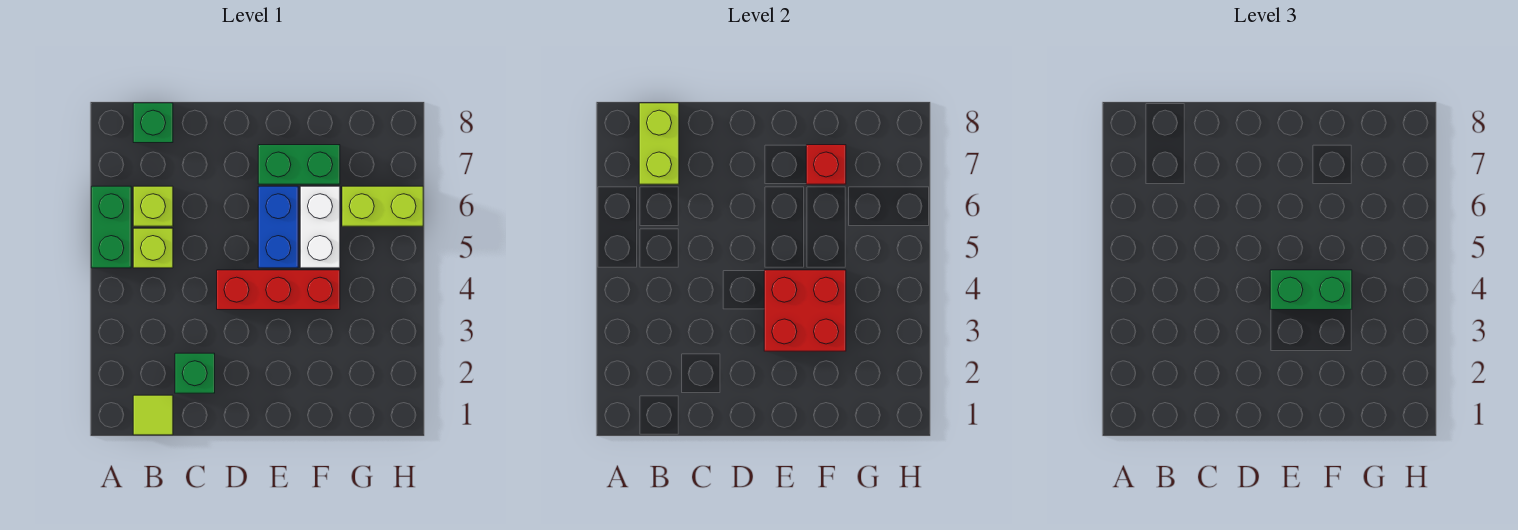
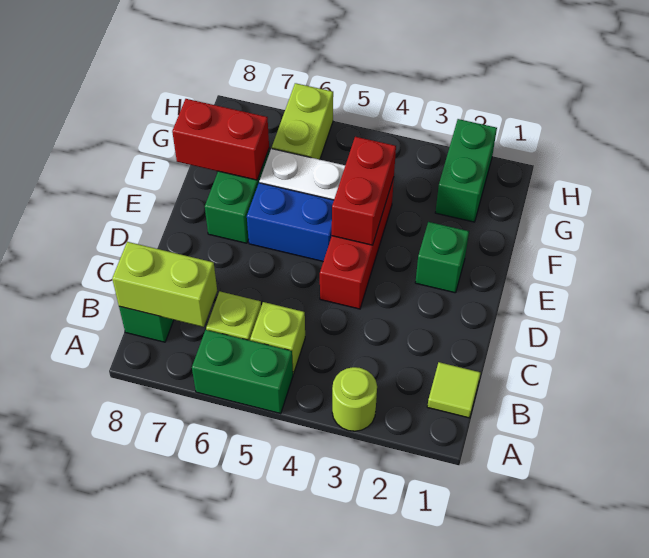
none -> lime round brick A3 level 1
green brick C2 level 1 -> green brick E2 level 1
red brick E3:F4 level 2 -> red brick E4:F4 level 2
green brick E4:F4 level 3 -> green brick G2:H2 level 1
red brick F7 level 2 -> red brick F7:F8 level 2

